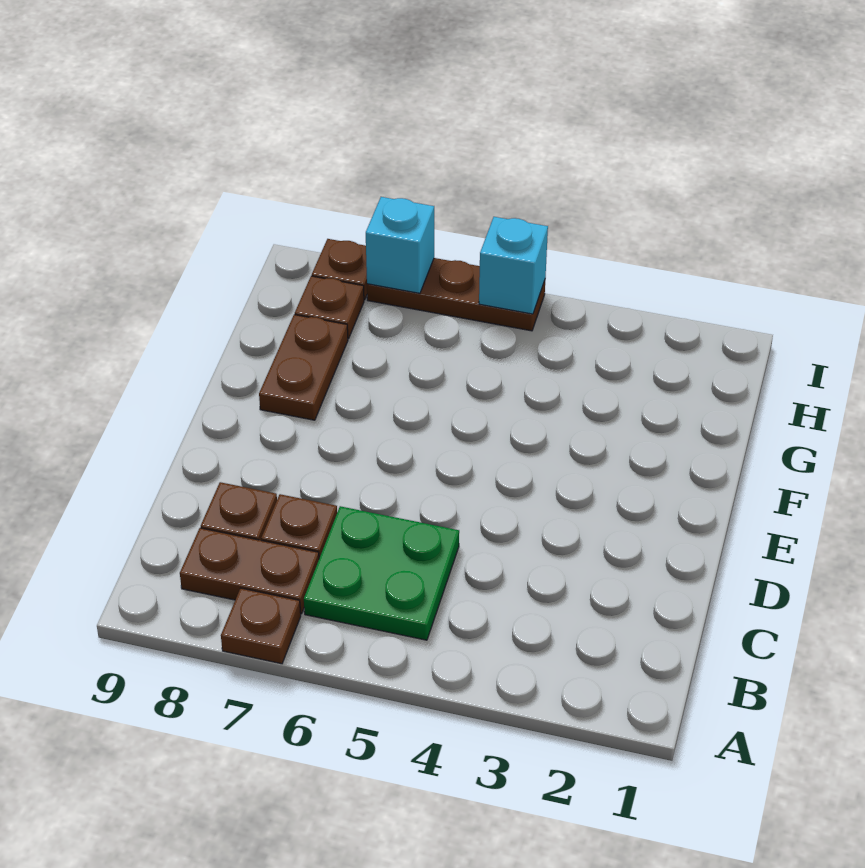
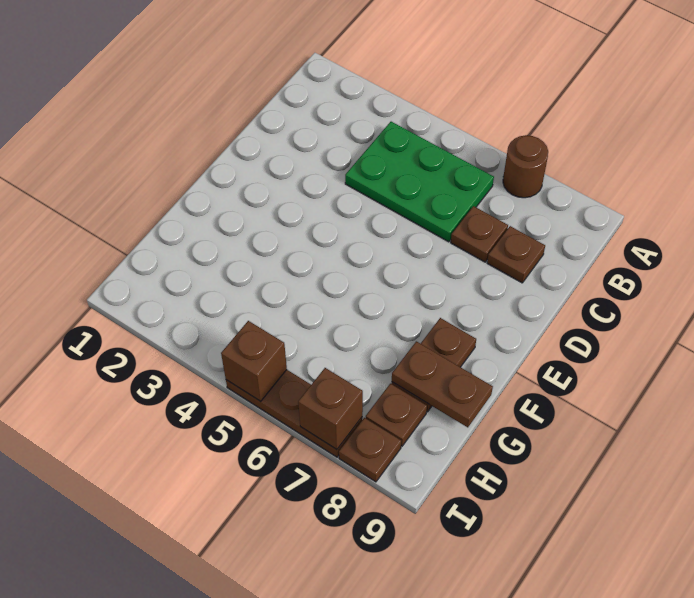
brown plate A7 level 1 -> brown round brick A7 level 1
green plate B5:C6 level 1 -> green plate B4:C6 level 1
brown plate B7:B8 level 1 -> brown plate G8:G9 level 2
cyan brick I5 level 2 -> brown brick I5 level 2
cyan brick I7 level 2 -> brown brick I7 level 2

